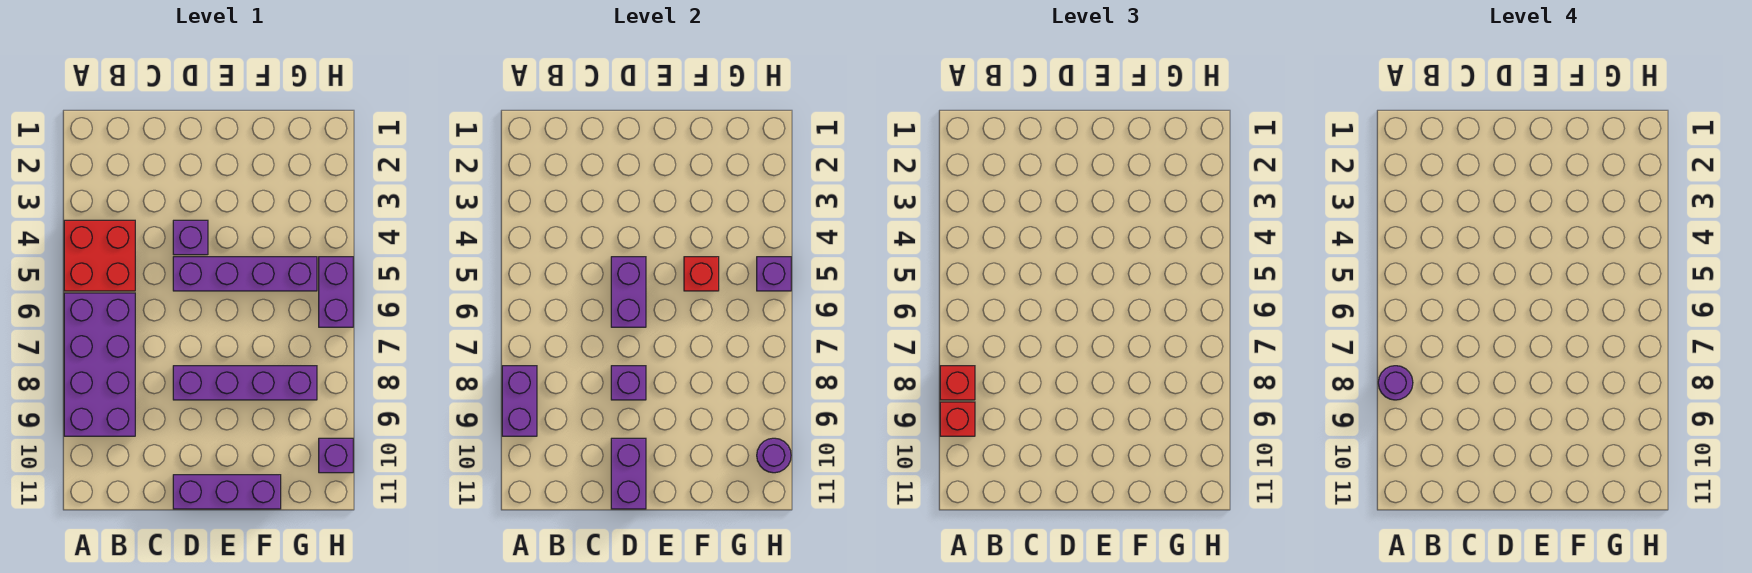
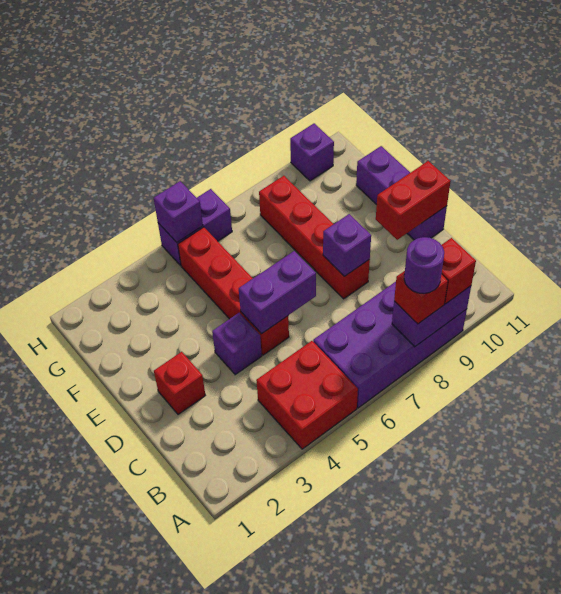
purple brick D5:G5 level 1 -> red brick D5:G5 level 1
purple brick D8:G8 level 1 -> red brick D8:G8 level 1
purple brick D10:D11 level 2 -> red brick D10:D11 level 2
red brick F5 level 2 -> red brick D2 level 1
purple round brick H10 level 2 -> none

